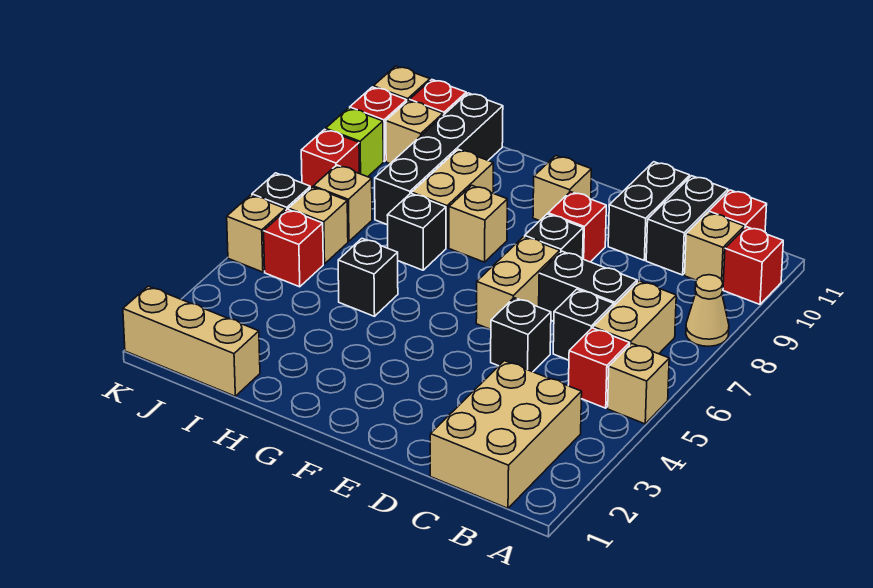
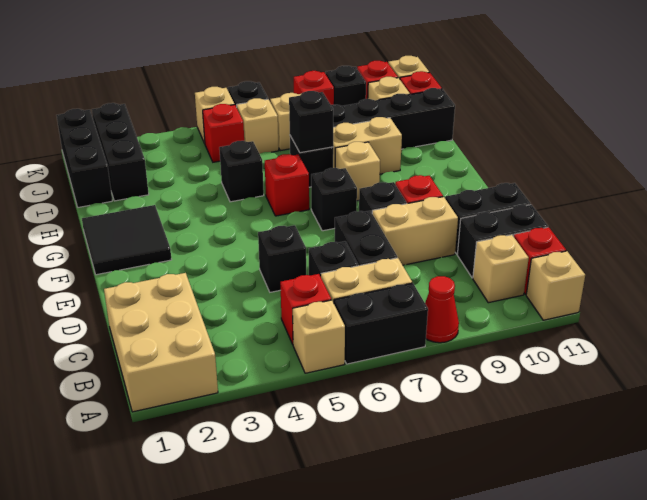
none -> black brick A6:A7 level 1
tan cone A8 level 1 -> red cone A8 level 1
red brick A10 level 1 -> red brick G6 level 1
tan brick B1:C3 level 1 -> tan brick A1:C2 level 1
tan brick E6:E7 level 1 -> tan brick D8:D9 level 1
none -> black tile F1:G2 level 1
none -> black brick F7 level 1
tan brick F10 level 1 -> tan brick A11 level 1
none -> black brick H7 level 2
tan brick I1:K1 level 1 -> black brick I1:K1 level 1
none -> black brick I2:K2 level 1
lime brick K9 level 1 -> black brick K9 level 1

